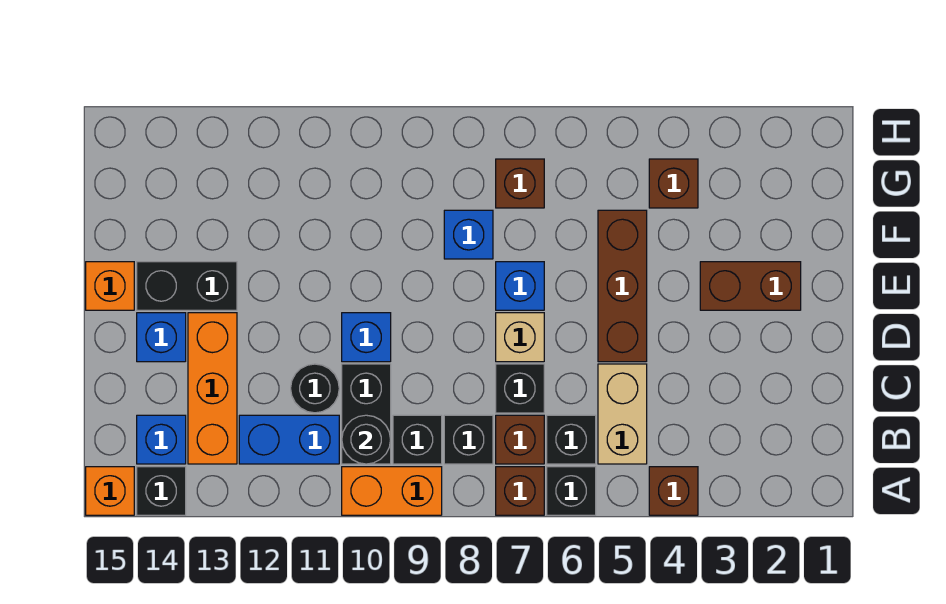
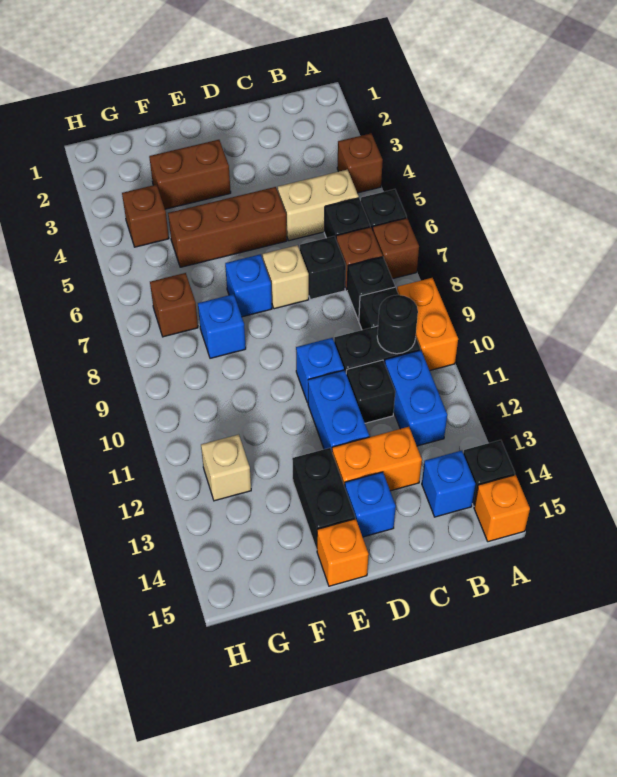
orange brick B13:D13 level 1 -> orange brick C13:D13 level 1
black round brick C11 level 1 -> black brick C11 level 1
none -> blue brick D11:D12 level 1
brown brick E2:E3 level 1 -> brown brick E3:F3 level 1
none -> tan brick G12 level 1

